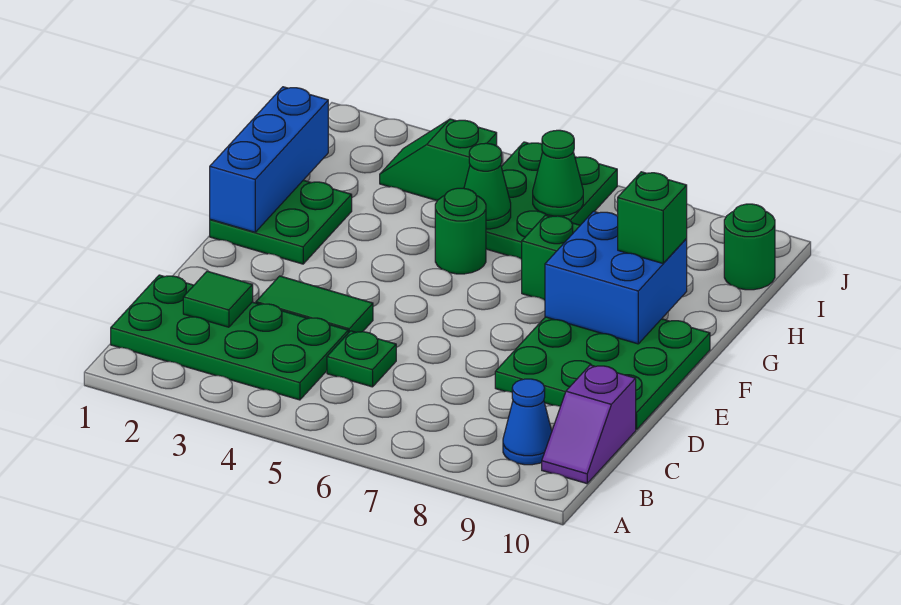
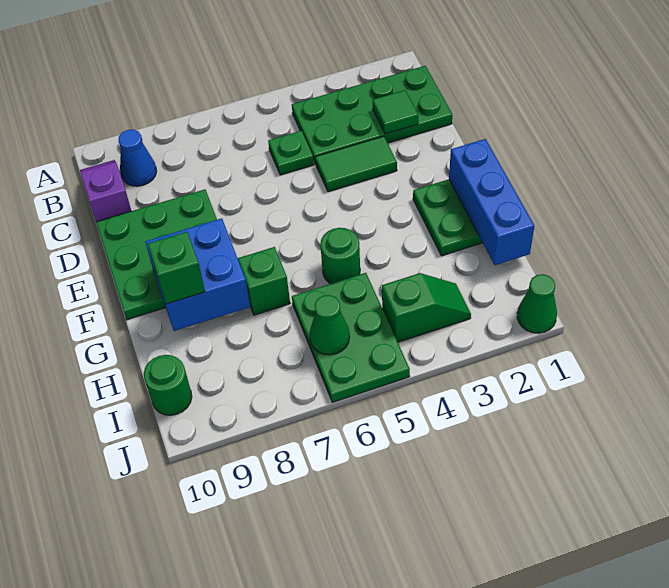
green cone H5 level 2 -> green cone J1 level 1

